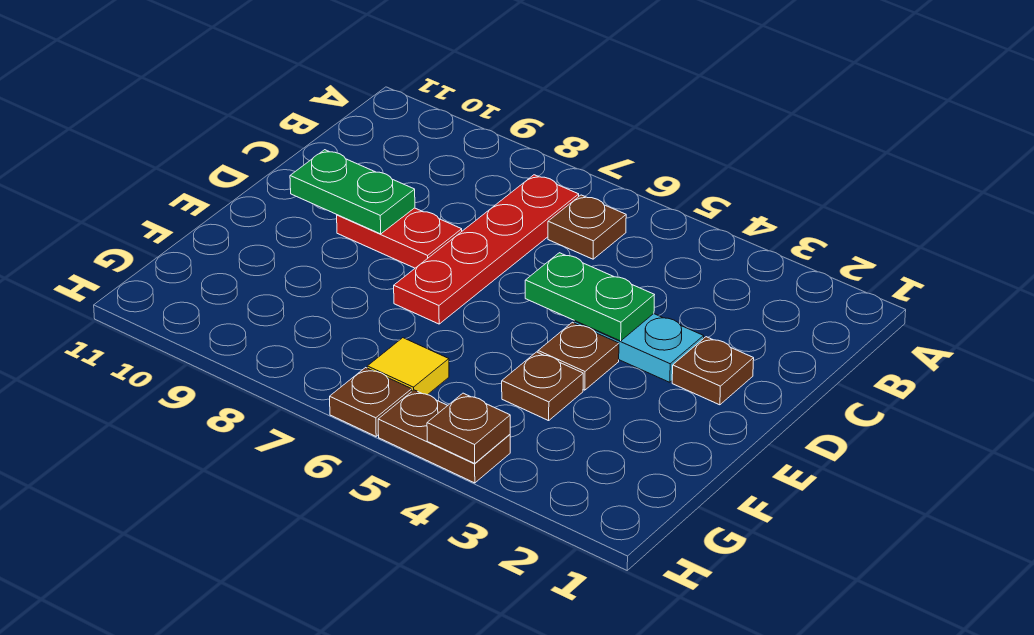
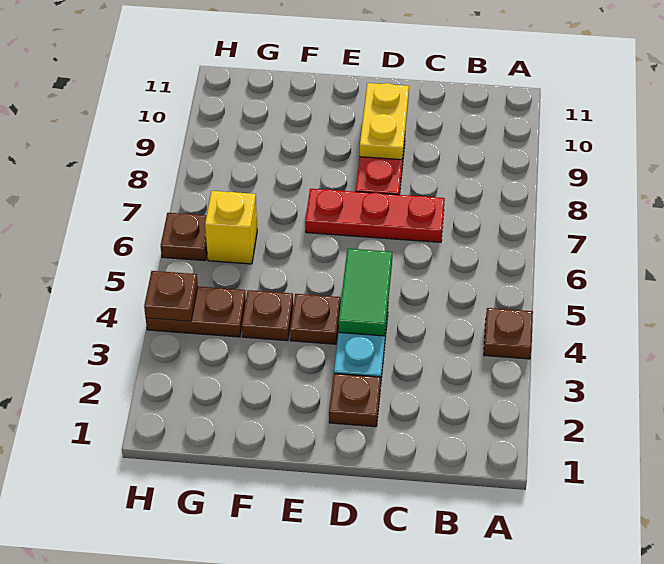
brown plate B6 level 1 -> brown plate A4 level 1
red plate B7:E7 level 1 -> red plate C7:E7 level 1
green plate D4:D5 level 2 -> green tile D4:D5 level 2
green plate D9:D10 level 2 -> yellow plate D9:D10 level 2
yellow tile G6 level 1 -> yellow brick G6 level 1
brown plate H4:H5 level 1 -> brown plate G4:H4 level 1

